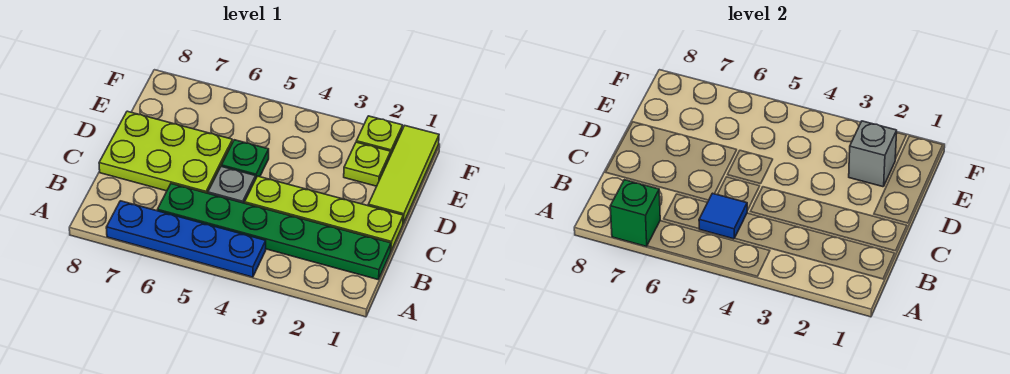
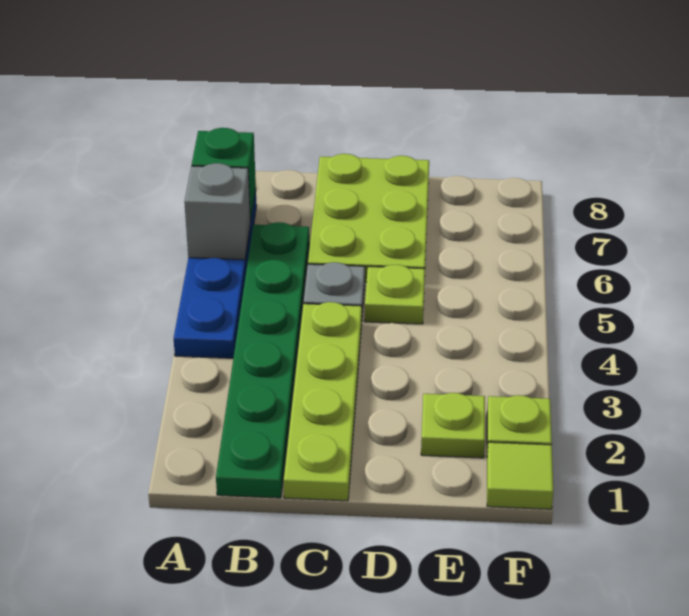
blue tile B5 level 2 -> none
lime tile D1:F1 level 1 -> lime tile F1 level 1
green plate D5 level 1 -> lime plate D5 level 1
grey brick E2 level 2 -> grey brick A6 level 2

